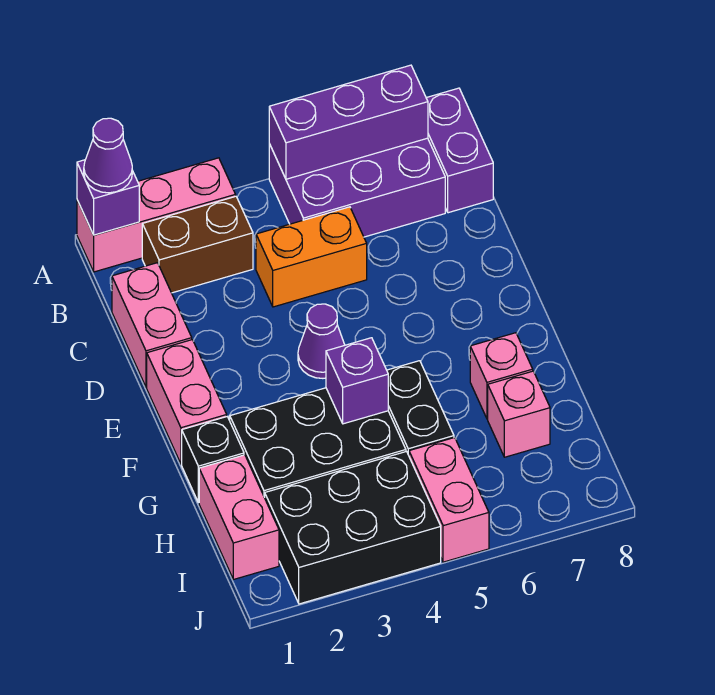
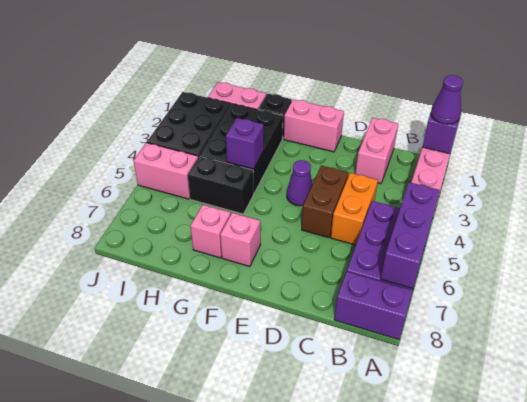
brown brick B2:B3 level 1 -> brown brick D4:D5 level 1
pink brick C1:D1 level 1 -> pink brick C1:C2 level 1
pink brick H7 level 1 -> pink brick F7 level 1

